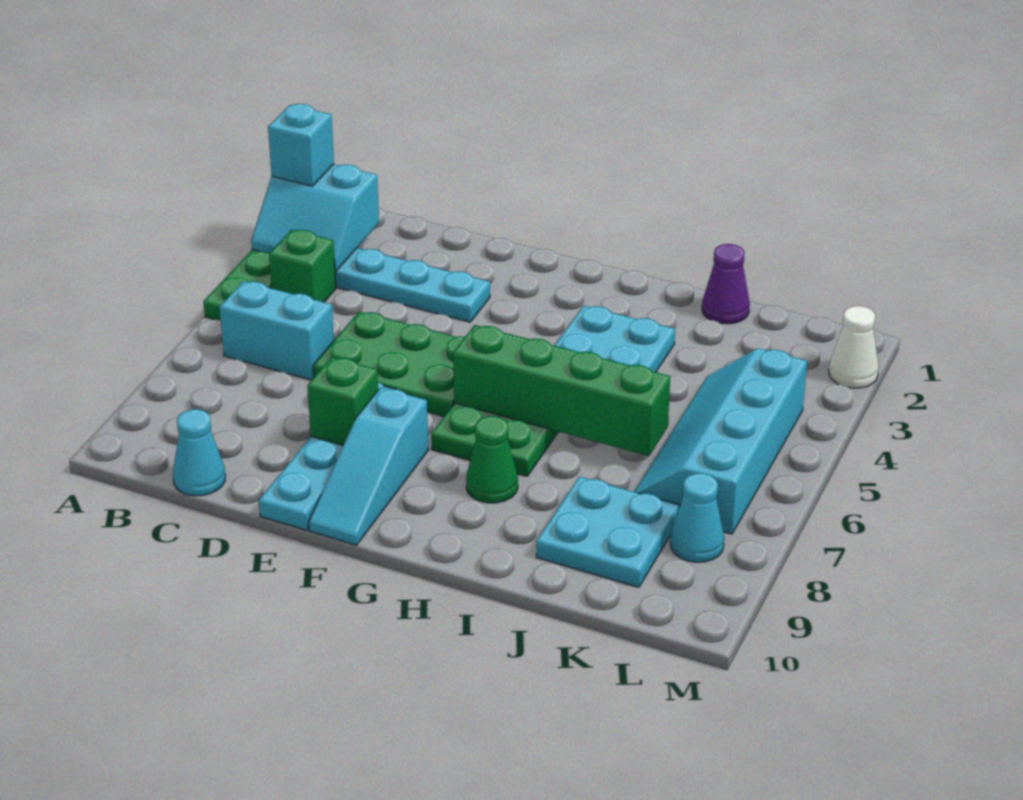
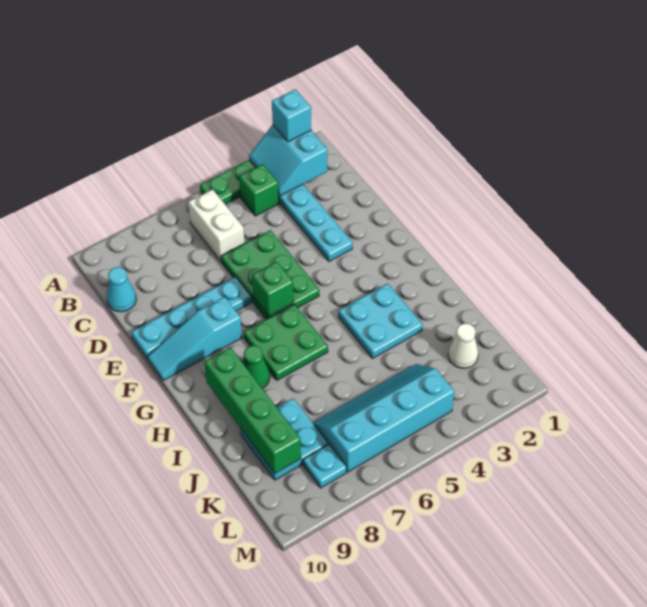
cyan brick B6:C6 level 1 -> white brick B6:C6 level 1
green brick E8 level 2 -> green brick F6 level 2
green brick G6:J6 level 2 -> green brick H9:K9 level 2
purple cone J1 level 1 -> none
cyan cone L8 level 1 -> cyan plate L8 level 1
white cone M2 level 1 -> white cone K2 level 1

